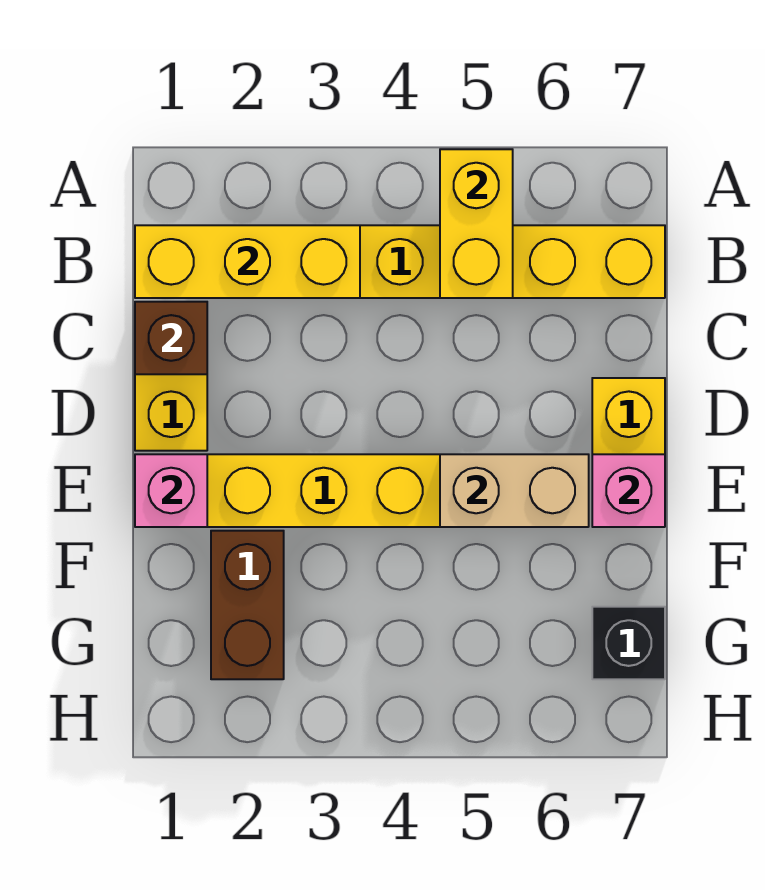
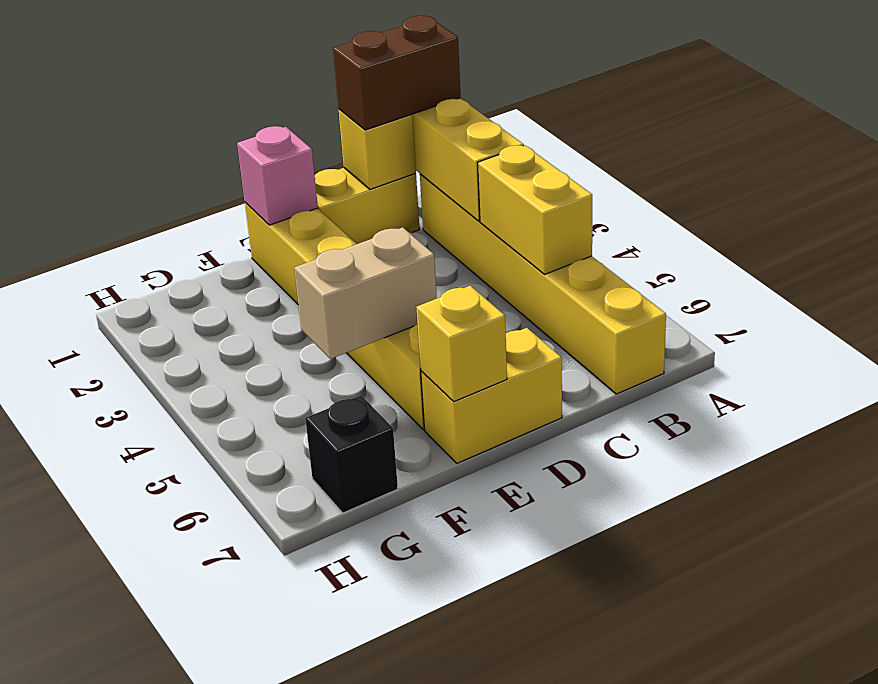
yellow brick A5:B5 level 2 -> yellow brick B4:B5 level 2
brown brick C1 level 2 -> yellow brick C1 level 2
tan brick E5:E6 level 2 -> tan brick E5:F5 level 2
pink brick E7 level 2 -> yellow brick E7 level 2
brown brick F2:G2 level 1 -> brown brick B1:C1 level 3

